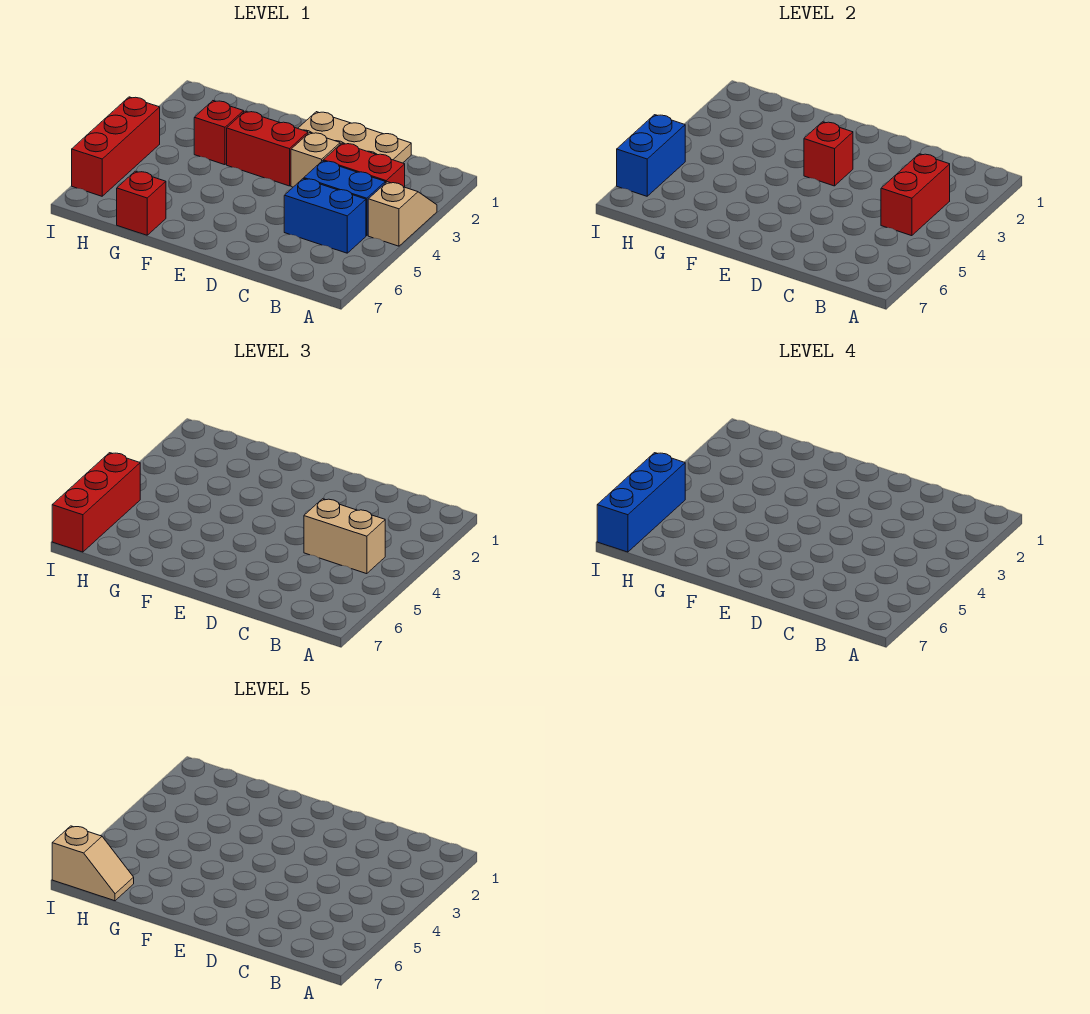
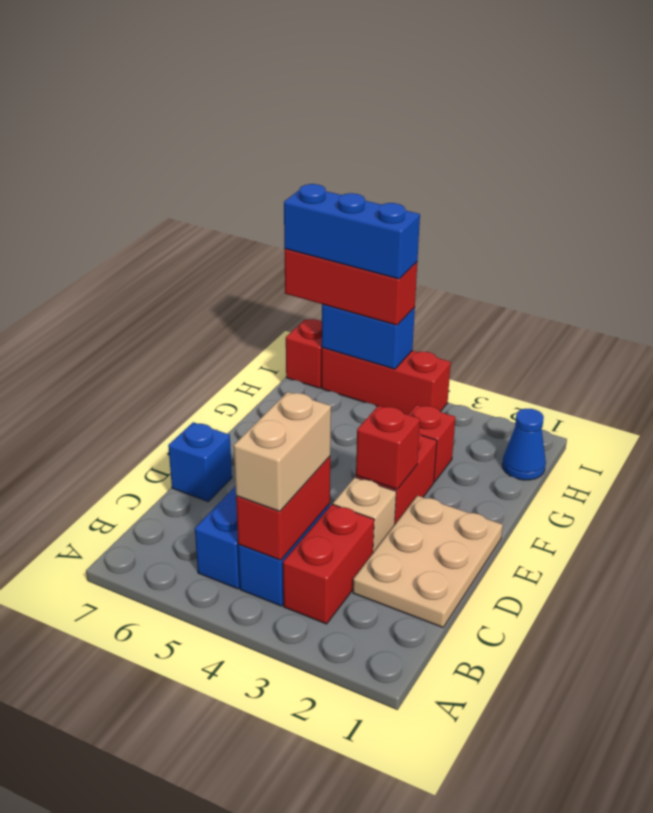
tan slope A3:A4 level 1 top 4 -> none
red brick B3:B4 level 2 -> red brick B4:C4 level 2
none -> blue brick D7 level 1
red brick G7 level 1 -> red brick I7 level 1
none -> blue cone H1 level 1
tan slope H7:I7 level 5 top I -> none

